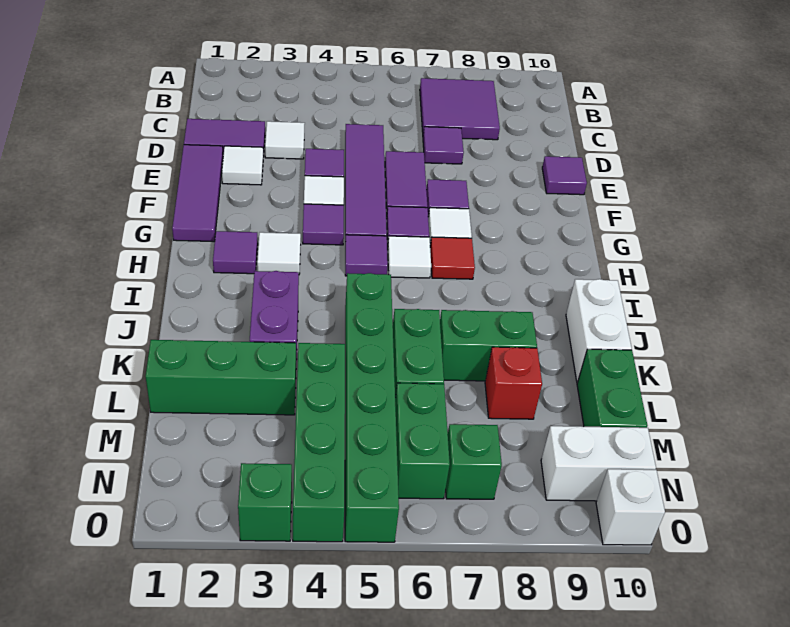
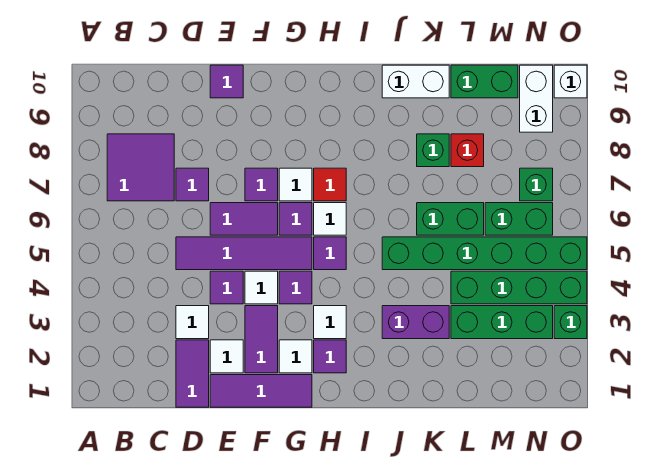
none -> purple tile F2:F3 level 1
none -> white tile G2 level 1
green brick K7:K8 level 1 -> green brick K8 level 1
green brick L1:L3 level 1 -> green brick L3:N3 level 1

